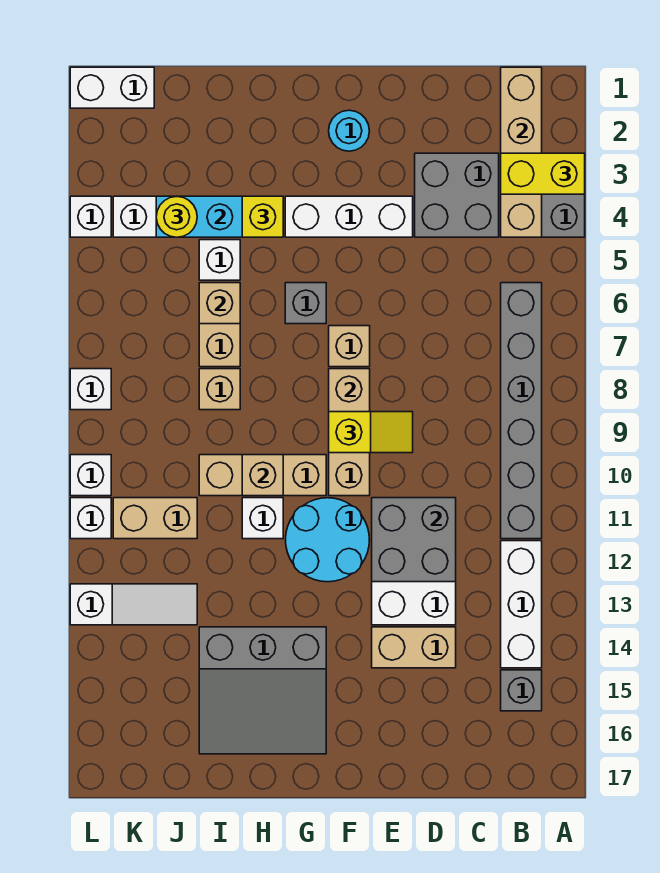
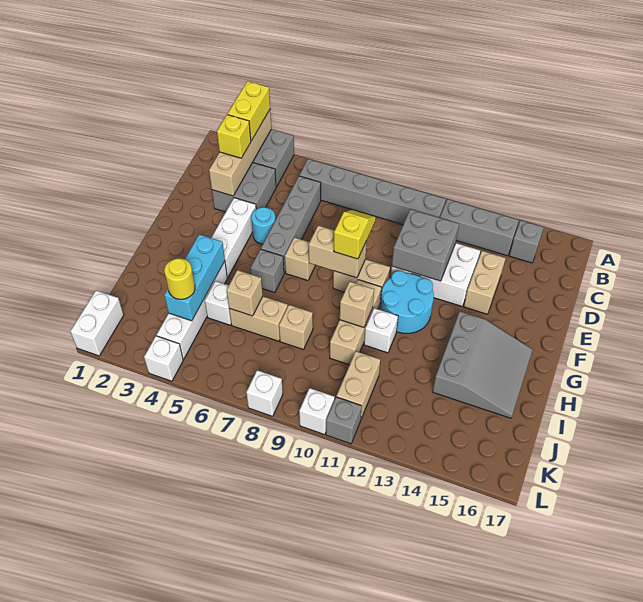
tan brick B1:B4 level 2 -> tan brick A3:D3 level 2
white brick B12:B14 level 1 -> grey brick B12:B14 level 1
none -> grey brick C6:F6 level 1
cyan round brick F2 level 1 -> cyan round brick E5 level 1
yellow brick H4 level 3 -> yellow brick C3 level 3
white slope J13:L13 level 1 top L -> none
white brick L11 level 1 -> grey brick L11 level 1

